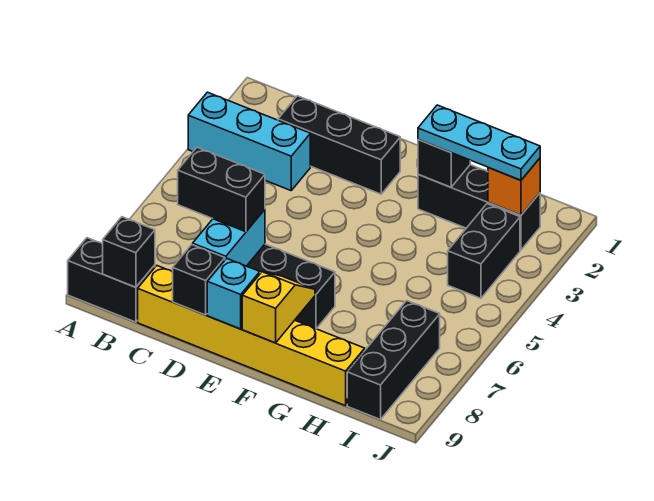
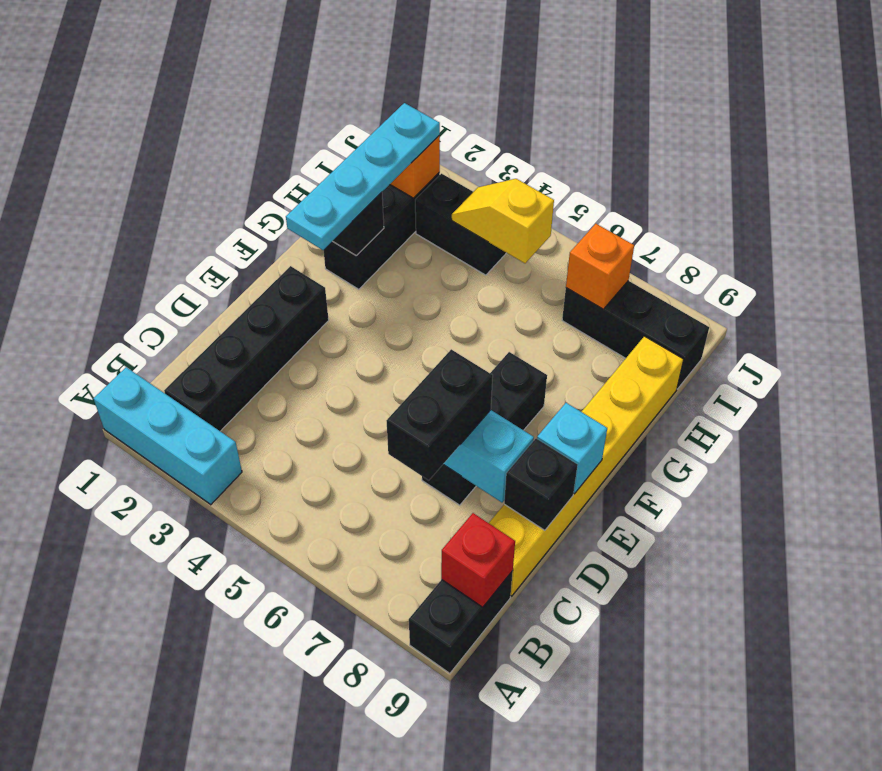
cyan brick A3:C3 level 1 -> cyan brick A1:A3 level 1
black brick B9 level 2 -> red brick B9 level 2
black brick C2:E2 level 1 -> black brick B2:E2 level 1
yellow slope F8:F9 level 2 top 9 -> yellow slope I4:I5 level 2 top 5
cyan plate G2:I2 level 3 -> cyan plate F2:I2 level 3
none -> orange brick I7 level 2

